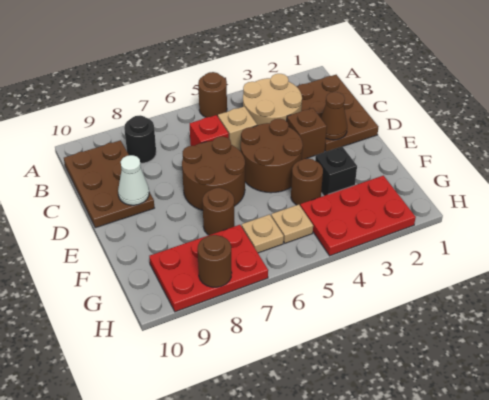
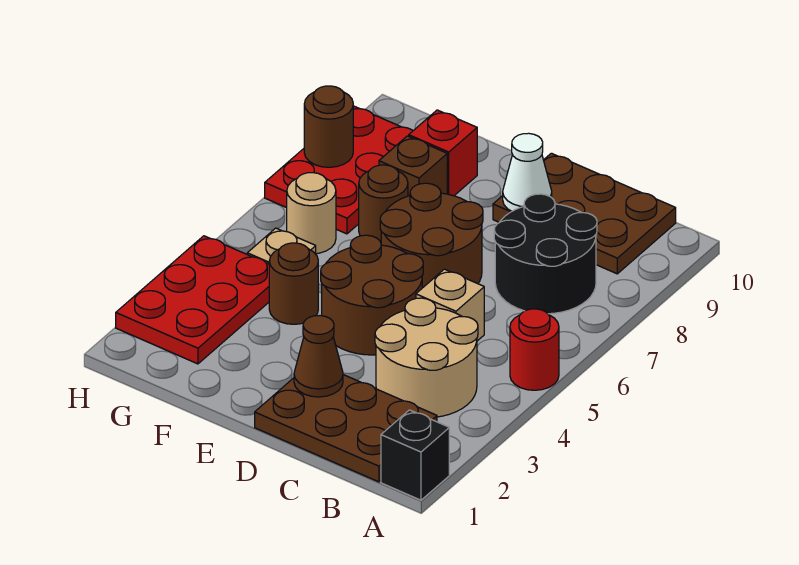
brown round brick A5 level 1 -> red round brick A5 level 1
black round brick B8 level 1 -> black round brick B7:C8 level 1
red brick C6 level 1 -> red brick F9 level 1
brown brick D3 level 1 -> brown brick F8 level 1
black brick F3 level 1 -> black brick A1 level 1
tan plate G6 level 1 -> tan round brick G6 level 1

